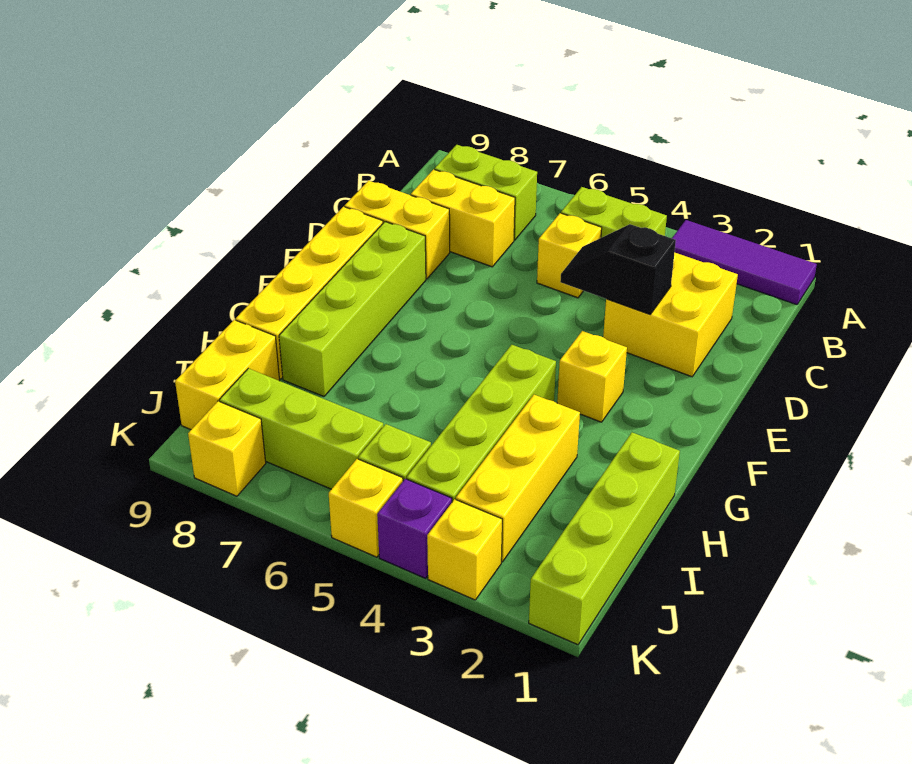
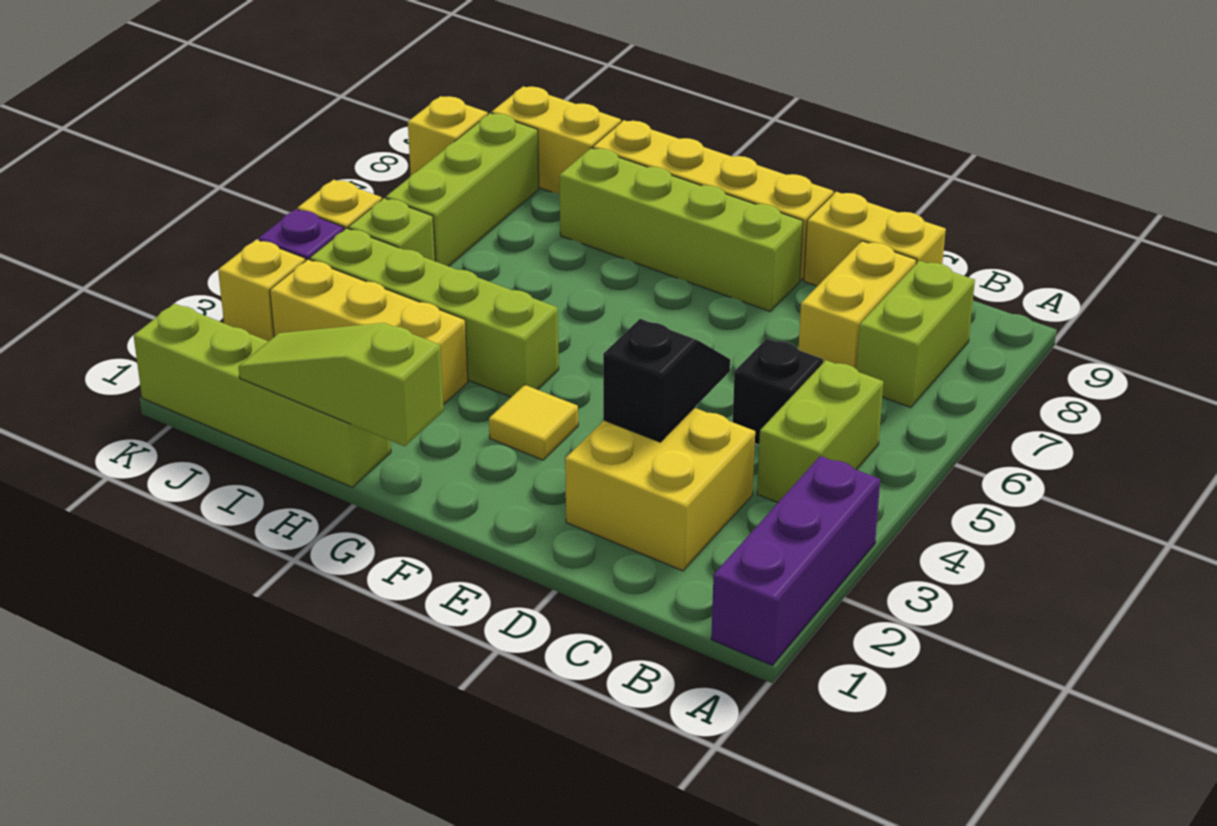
purple tile A1:A3 level 1 -> purple brick A1:A3 level 1
yellow brick C5 level 1 -> black brick C5 level 1
yellow brick D8:D9 level 1 -> yellow brick C9:D9 level 1
yellow brick F3 level 1 -> yellow tile F3 level 1
none -> lime slope G1:I1 level 2 top G

